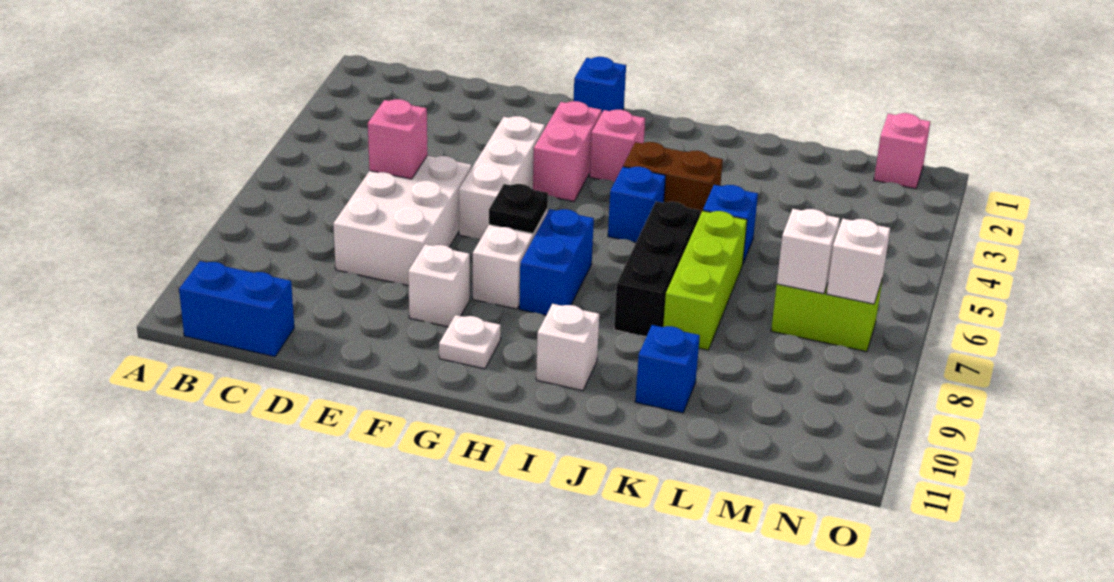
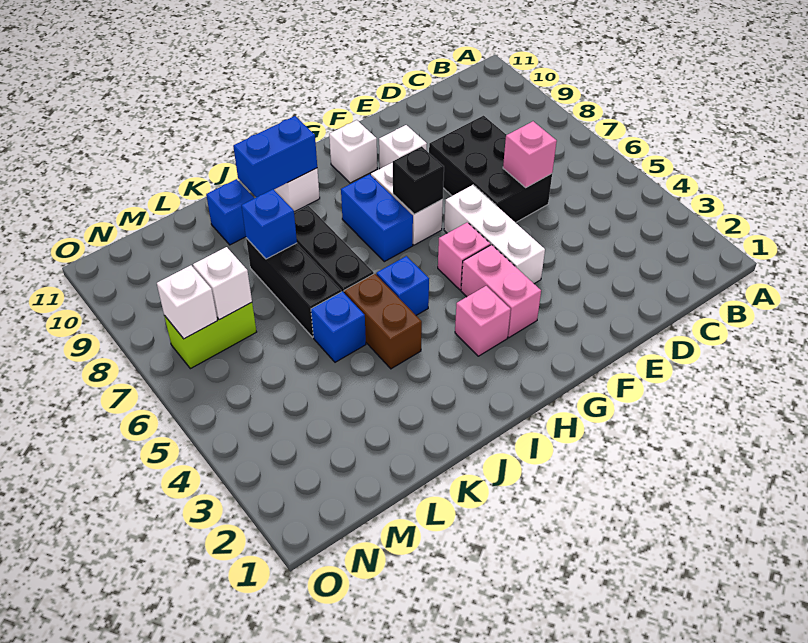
blue brick B11:C11 level 1 -> blue brick I10:J10 level 2
white brick D6:E8 level 1 -> black brick D6:E8 level 1
blue brick G1 level 1 -> blue brick K8 level 2
black plate G7 level 2 -> black brick G7 level 2
white plate G10 level 1 -> white brick G10 level 1
brown brick I4:J4 level 1 -> brown brick J4:J5 level 1
lime brick K6:K8 level 1 -> black brick K6:K8 level 1
pink brick N1 level 1 -> pink brick G5 level 1

